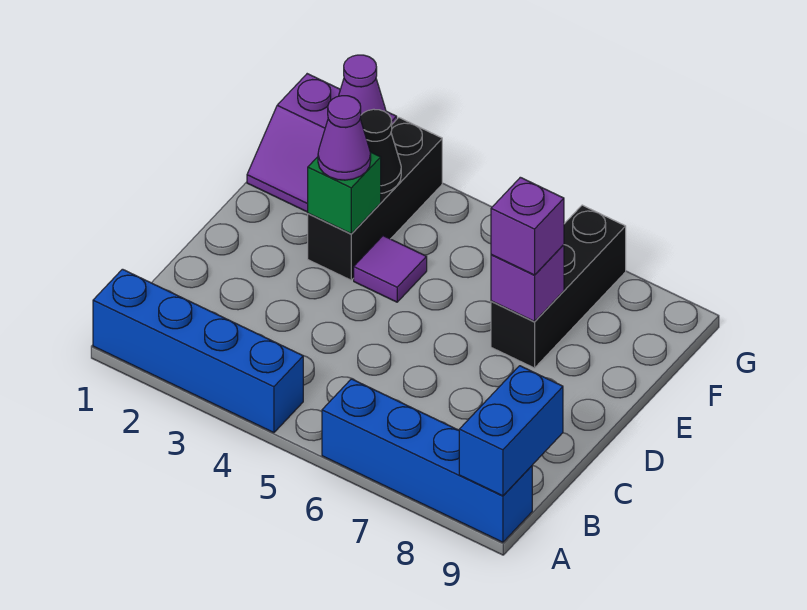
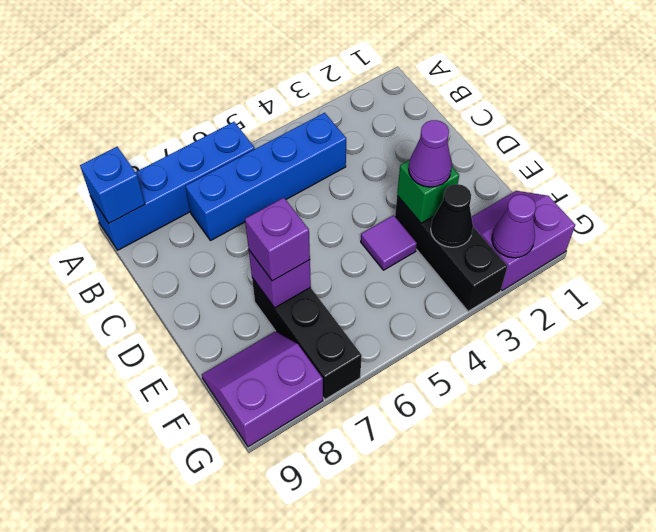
blue brick A1:A4 level 1 -> blue brick B4:B7 level 1
blue brick A9:B9 level 2 -> blue brick A9 level 2
none -> purple slope F8:G9 level 1 top G

